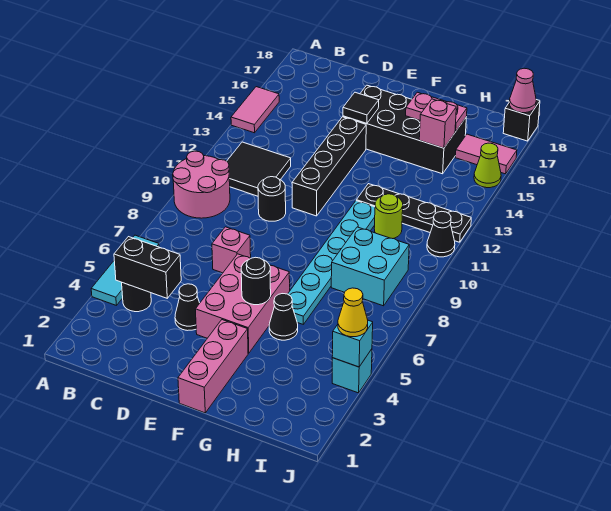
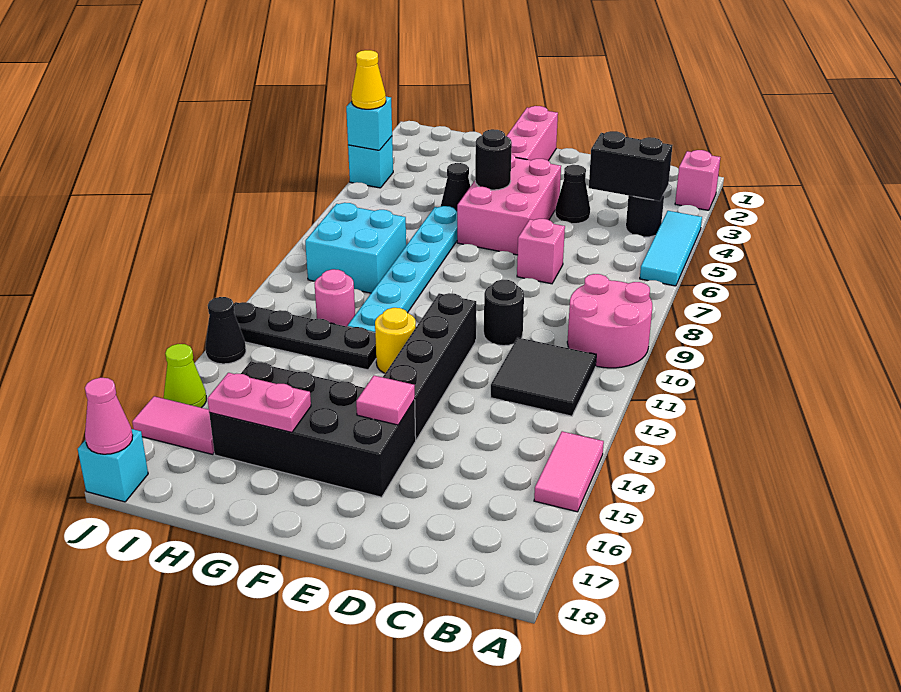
black tile E15 level 2 -> pink tile E15 level 2
none -> yellow round brick F12 level 1
lime round brick H11 level 1 -> pink round brick H11 level 1
pink brick H15 level 2 -> pink brick A2 level 1
black cone J11 level 1 -> black cone J13 level 1
black brick J18 level 1 -> cyan brick J18 level 1

